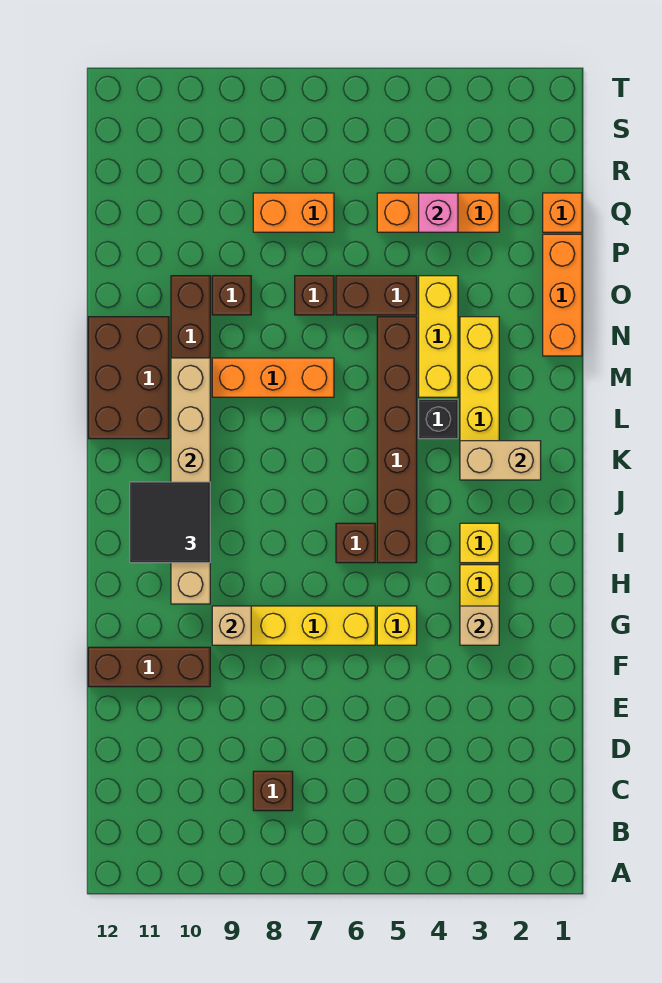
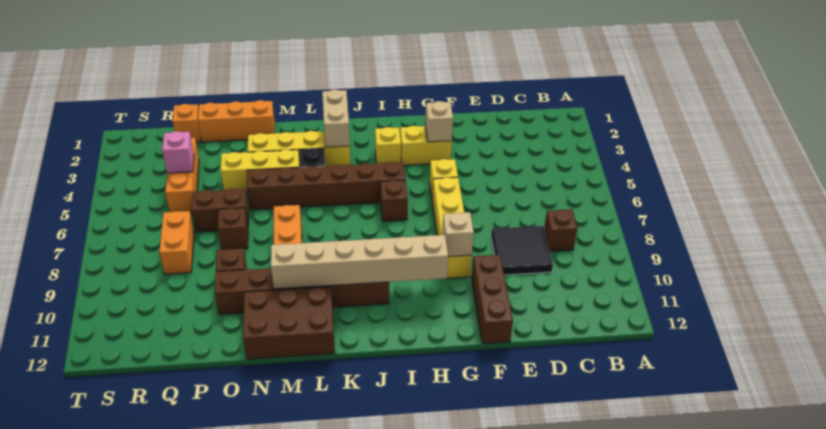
black tile I10:J11 level 3 -> black tile D8:E9 level 1
brown brick O5:O6 level 1 -> brown brick O6:P6 level 1

